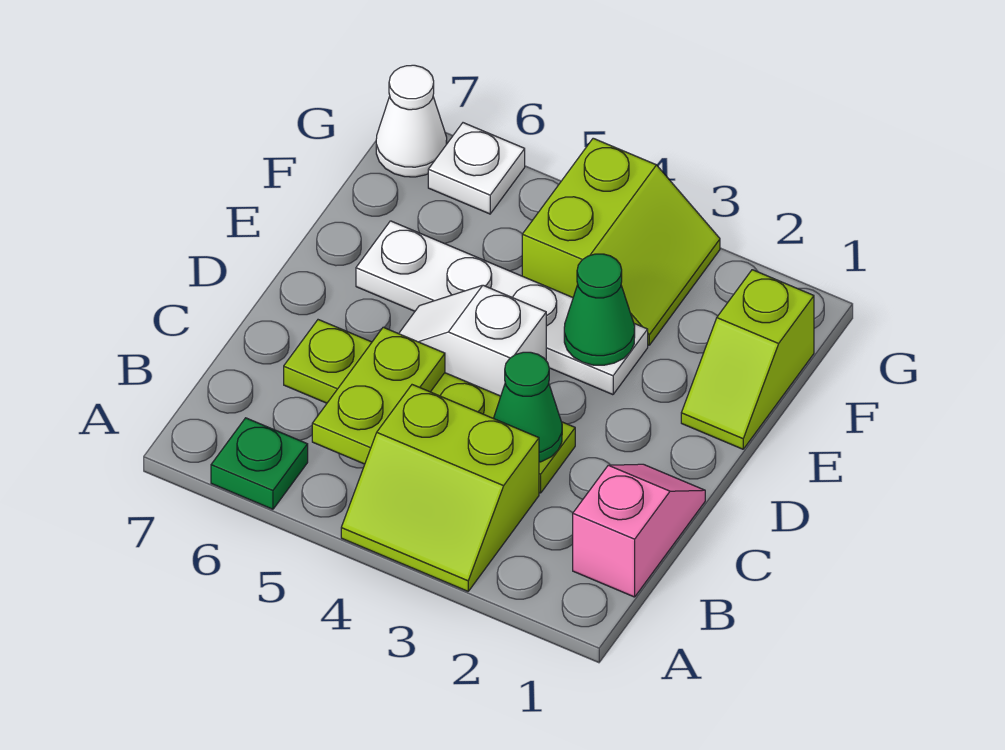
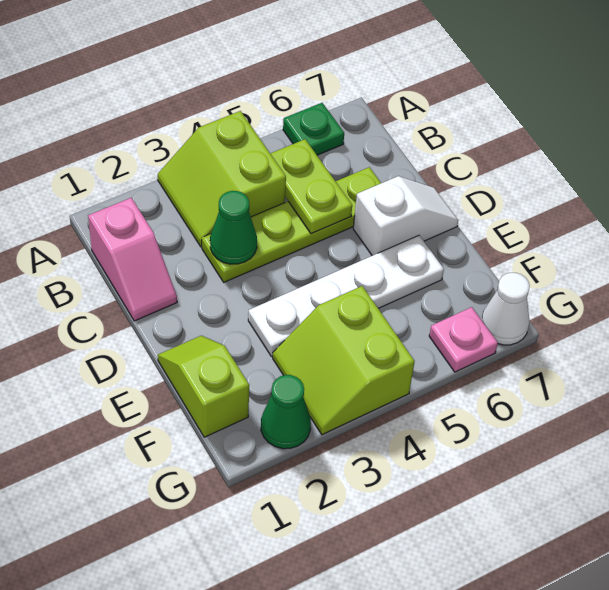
lime slope A3:B4 level 1 top B -> lime slope A3:B4 level 1 top 4
white slope D4:D5 level 1 top 4 -> white slope D6:D7 level 1 top 6
green cone E3 level 2 -> green cone G2 level 1
white plate G6 level 1 -> pink plate G6 level 1

